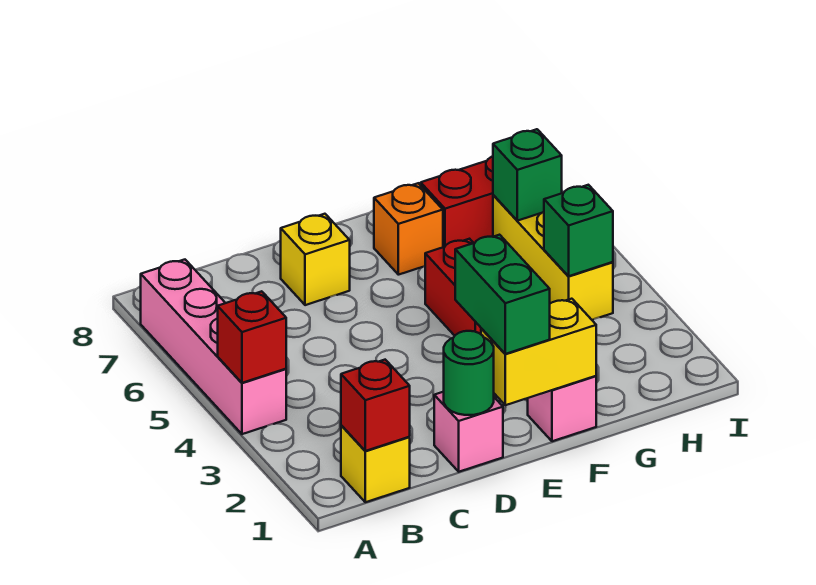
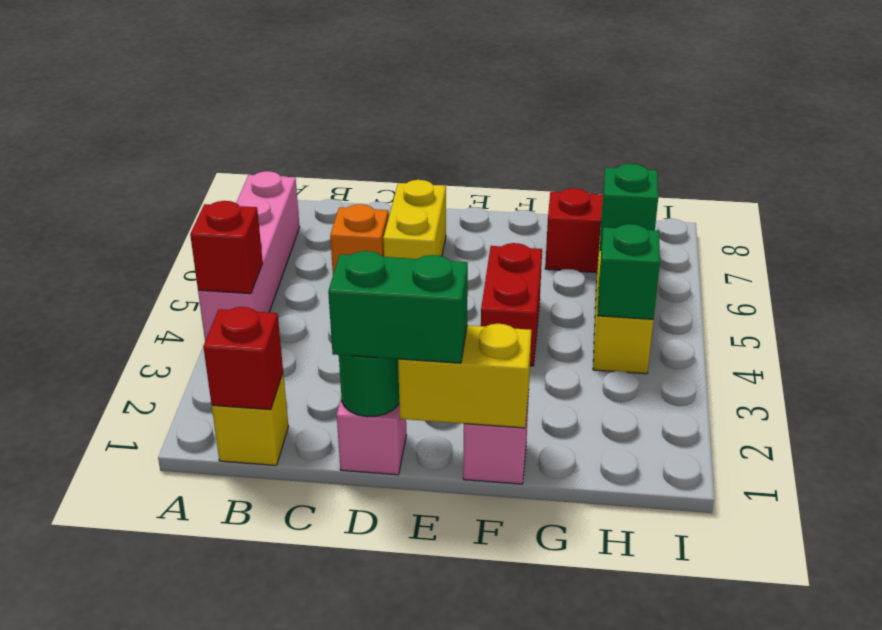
yellow brick D7 level 1 -> yellow brick D6:D7 level 1
green brick E1:E2 level 3 -> green brick D1:E1 level 3
orange brick F7 level 1 -> orange brick C6 level 1

